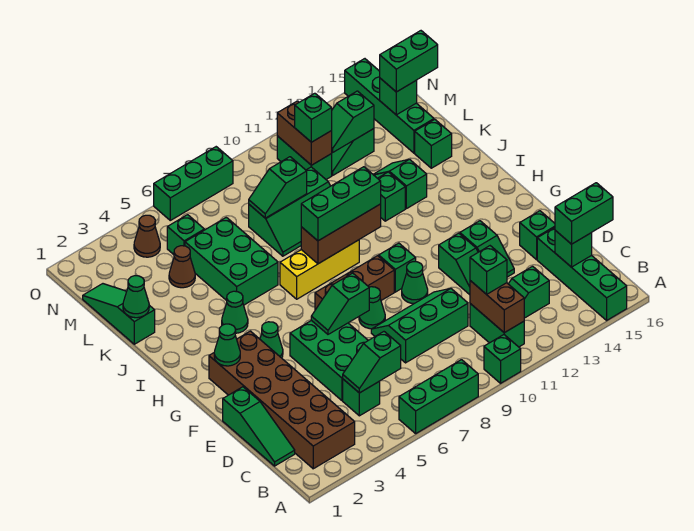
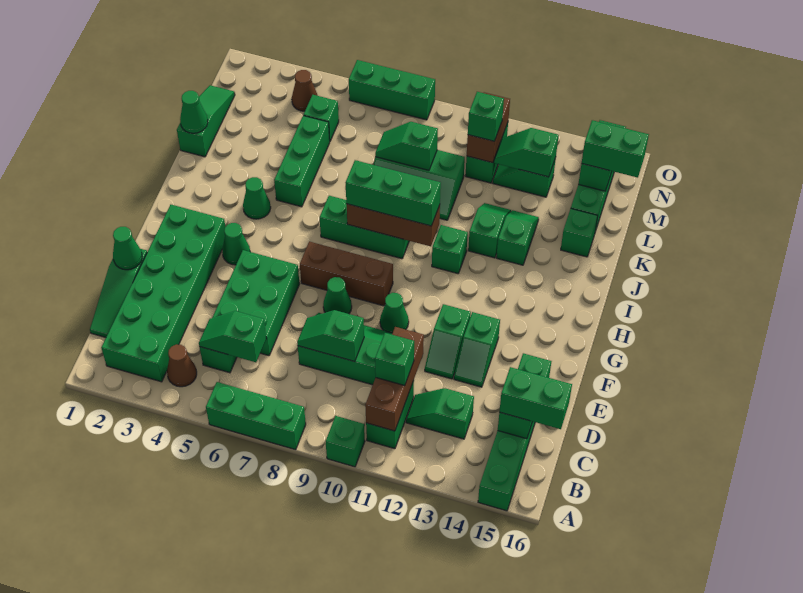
brown brick B2:G3 level 1 -> green brick B2:G3 level 1
brown brick B11:C11 level 2 -> brown brick B11:D11 level 2
green slope F6:F7 level 2 top 7 -> green slope D8:D9 level 2 top 9
green cone G2 level 2 -> green cone E1 level 2
green brick G10 level 1 -> green brick I11 level 1
yellow brick I7:I9 level 1 -> green brick I7:I9 level 1
green brick J5:L6 level 1 -> green brick J5:L5 level 1
brown cone L4 level 1 -> brown cone B4 level 1

